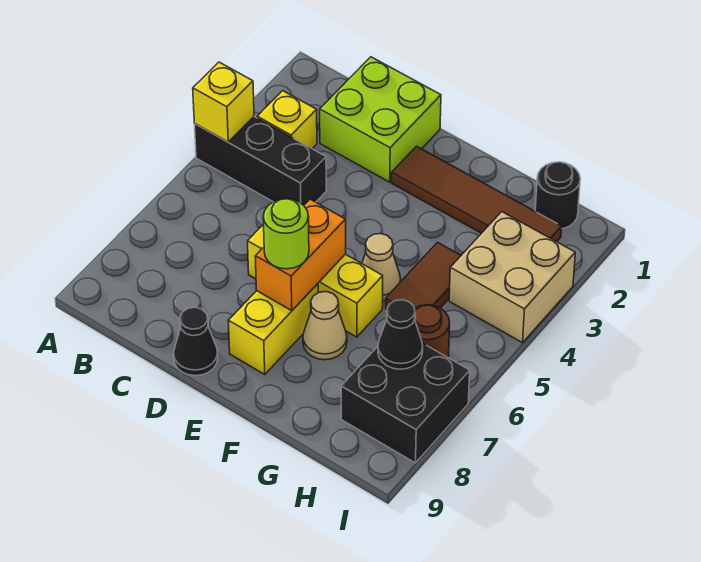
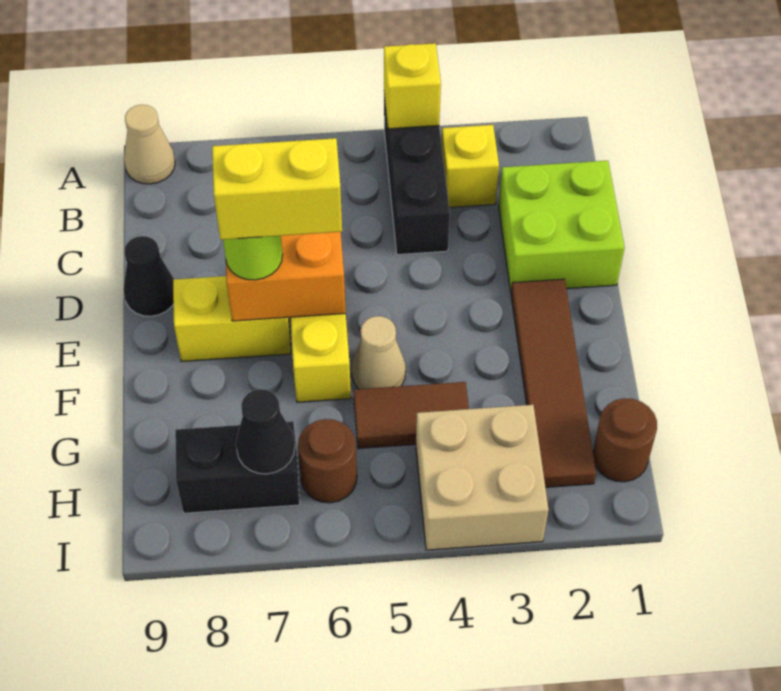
none -> yellow brick E6:E7 level 4
tan cone F7 level 1 -> tan cone A9 level 1
black round brick H1 level 1 -> brown round brick H1 level 1
black brick H7:I8 level 1 -> black brick H7:H8 level 1

